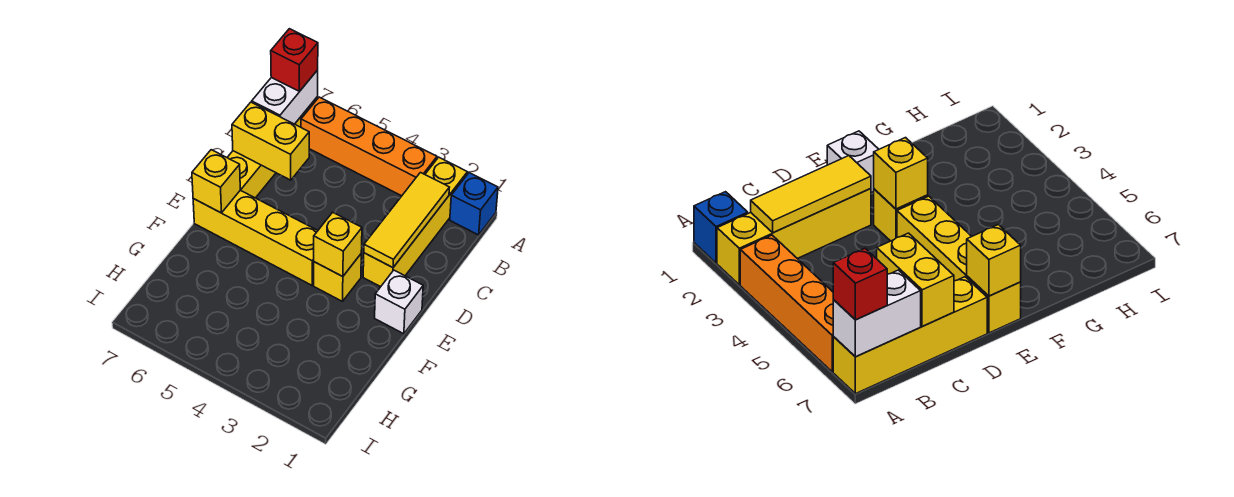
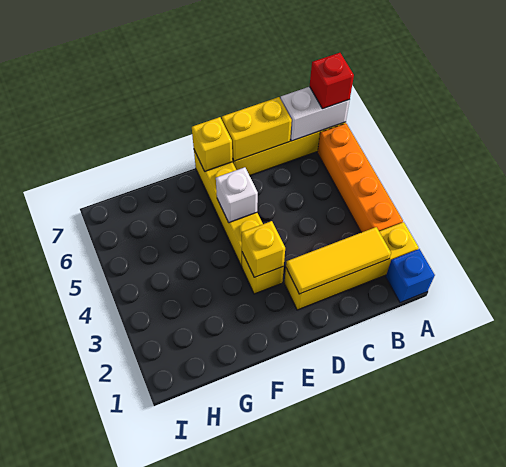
yellow brick C6:C7 level 2 -> yellow brick C7:D7 level 2
white brick E1 level 1 -> white brick E5 level 2

